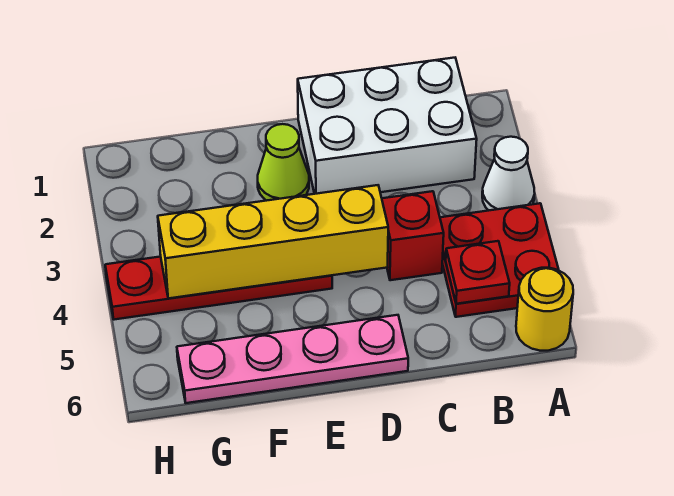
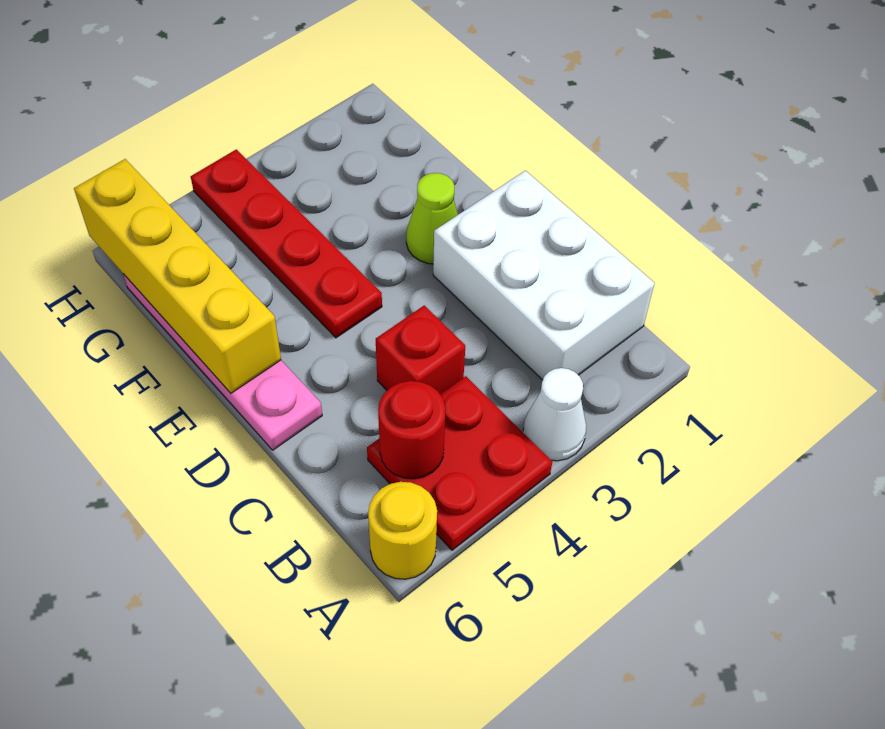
red plate B5 level 2 -> red round brick B5 level 2
yellow brick D4:G4 level 2 -> yellow brick E6:H6 level 2

